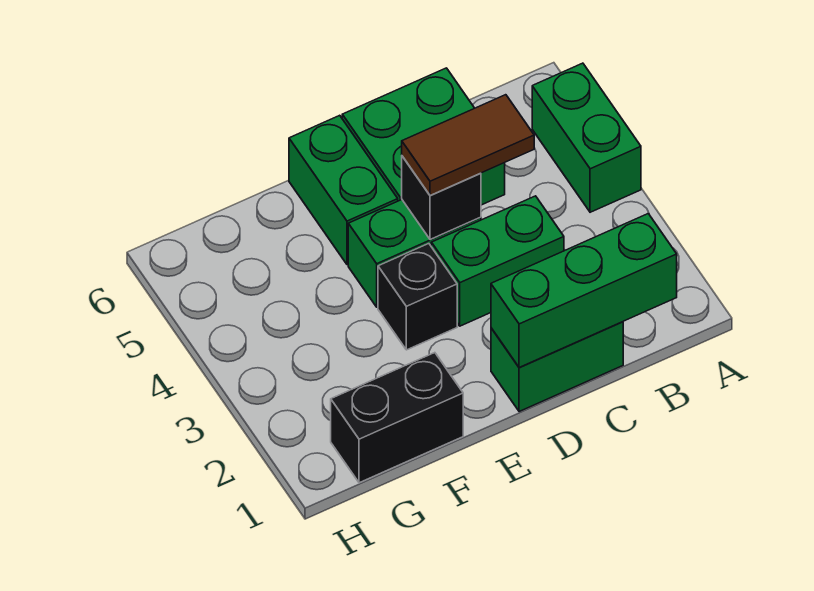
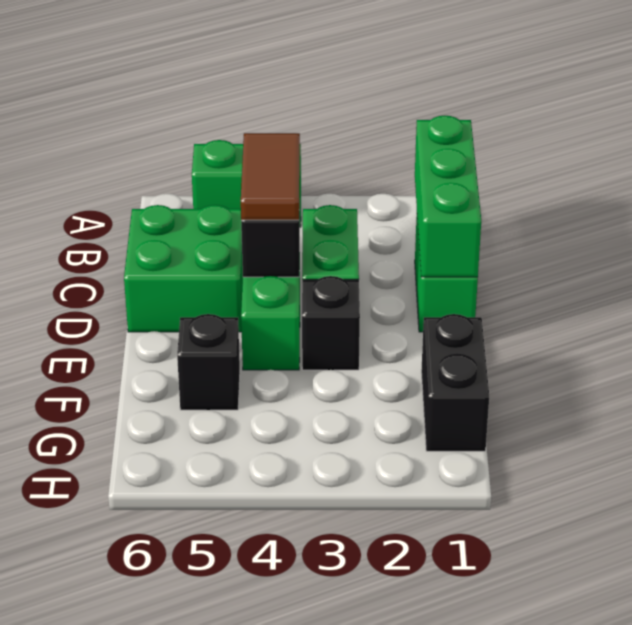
green brick E5:E6 level 1 -> none
none -> black brick F5 level 1

